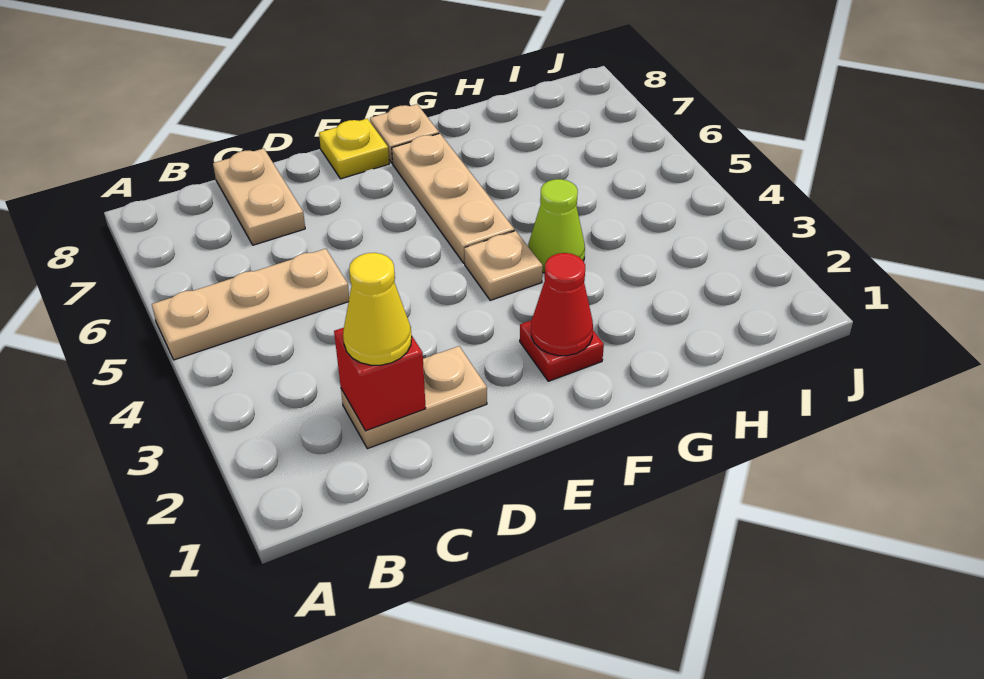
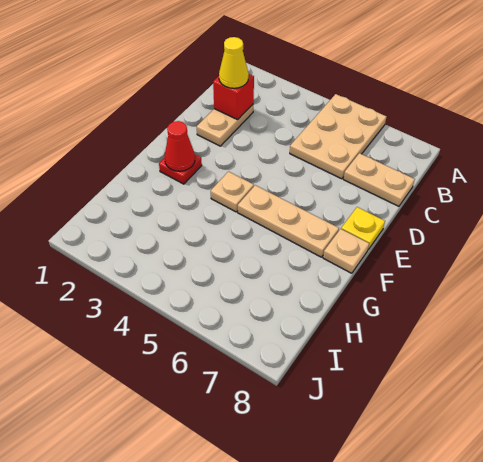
tan plate A5:C5 level 1 -> tan plate A5:C6 level 1
lime cone G4 level 1 -> none

